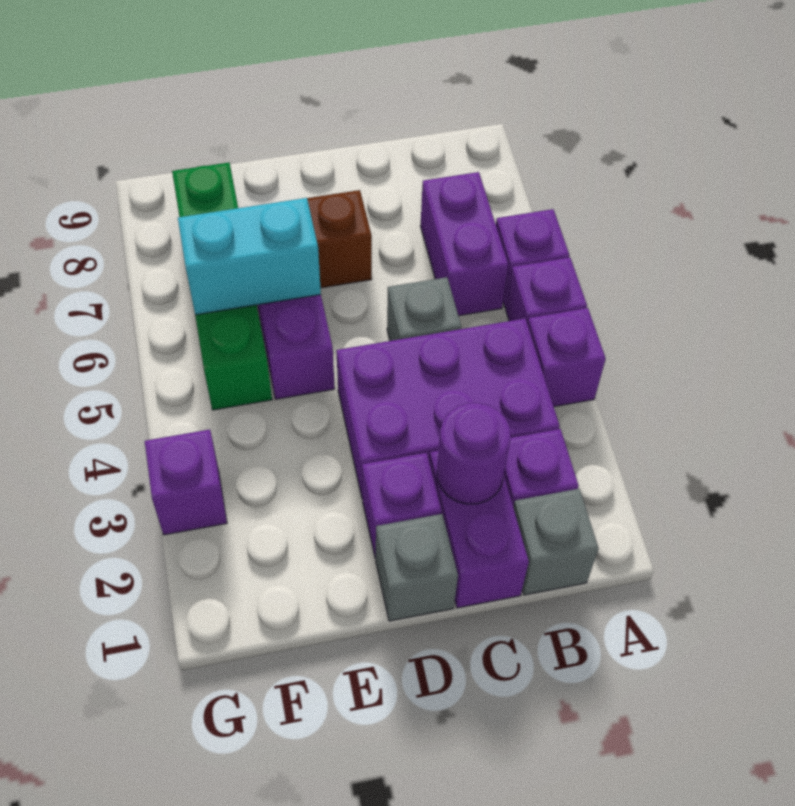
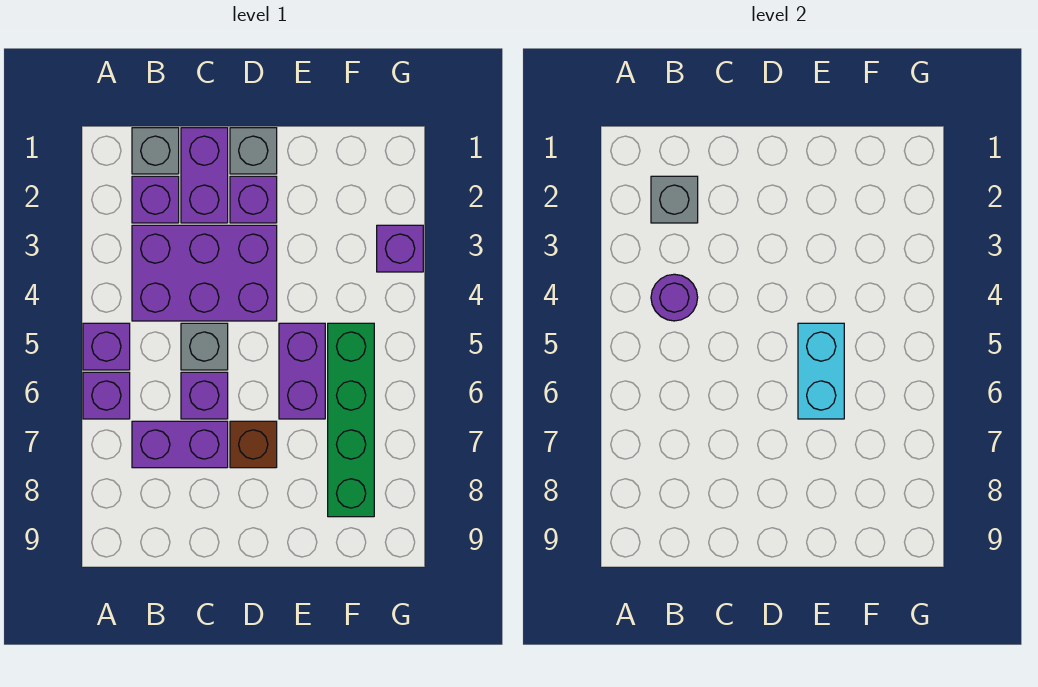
purple brick A4 level 1 -> purple brick C6 level 1
none -> grey brick B2 level 2
purple brick B6:B7 level 1 -> purple brick B7:C7 level 1
purple round brick C2 level 2 -> purple round brick B4 level 2
cyan brick E6:F6 level 2 -> cyan brick E5:E6 level 2

